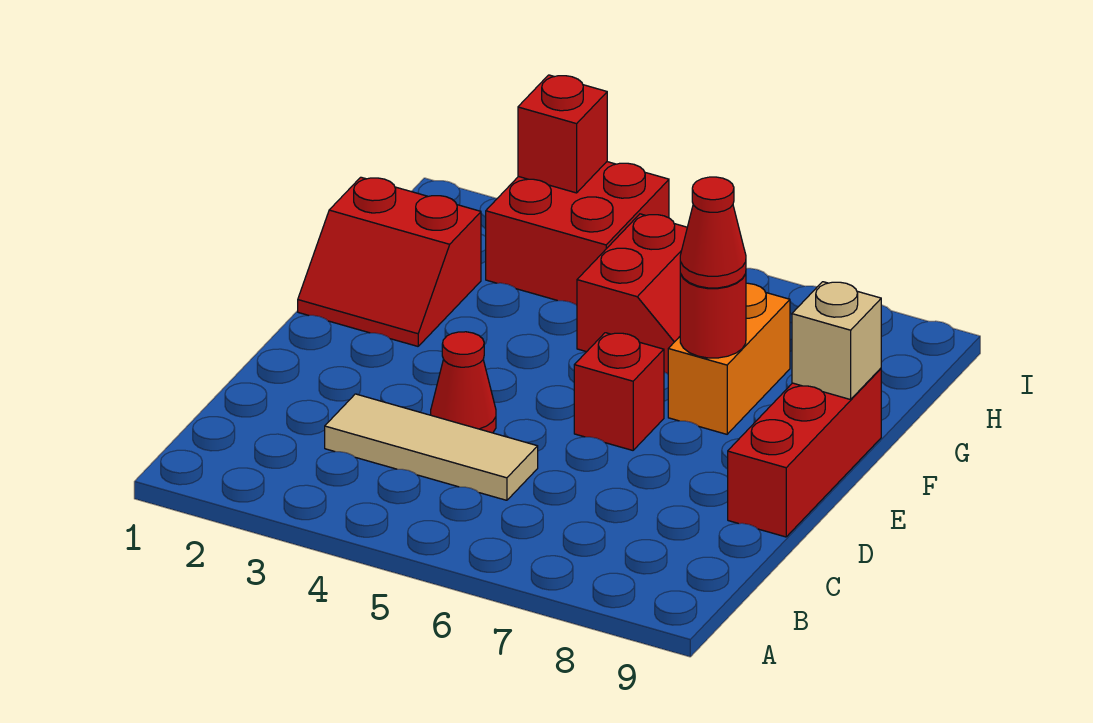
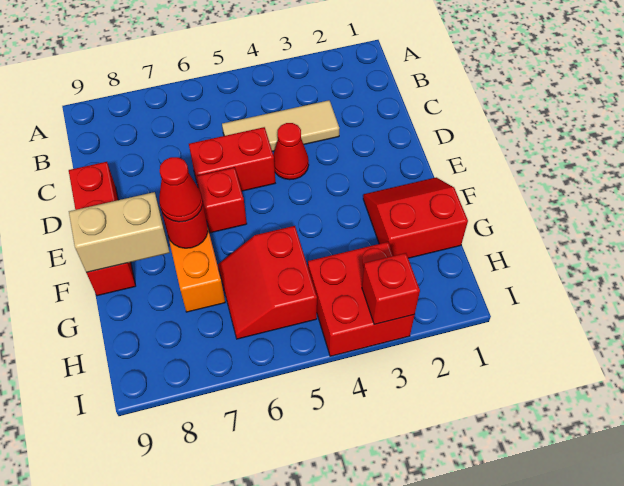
none -> red brick D5:D6 level 1
tan brick F9 level 2 -> tan brick F8:F9 level 2

